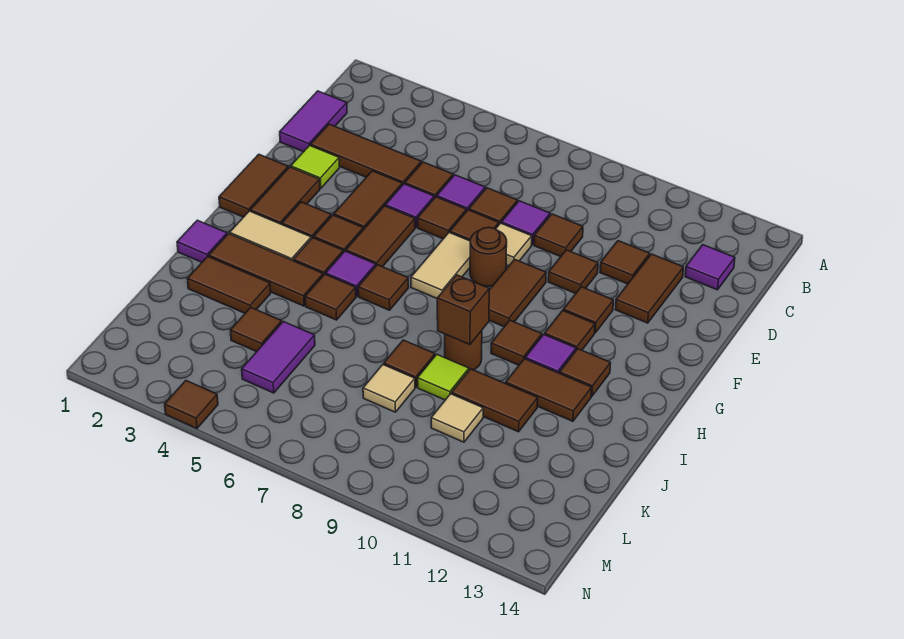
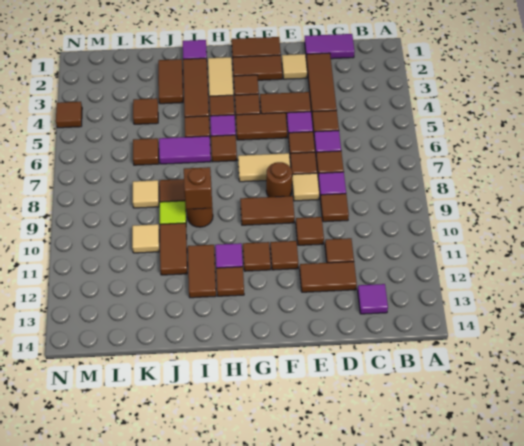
lime tile E2 level 1 -> tan tile E2 level 1
brown tile H10 level 1 -> brown tile K6 level 1
purple tile K5:L5 level 1 -> purple tile I6:J6 level 1

